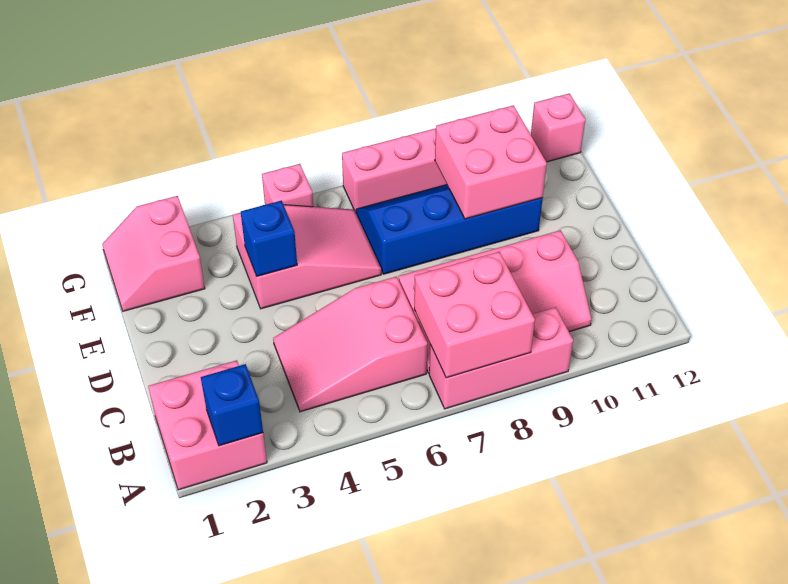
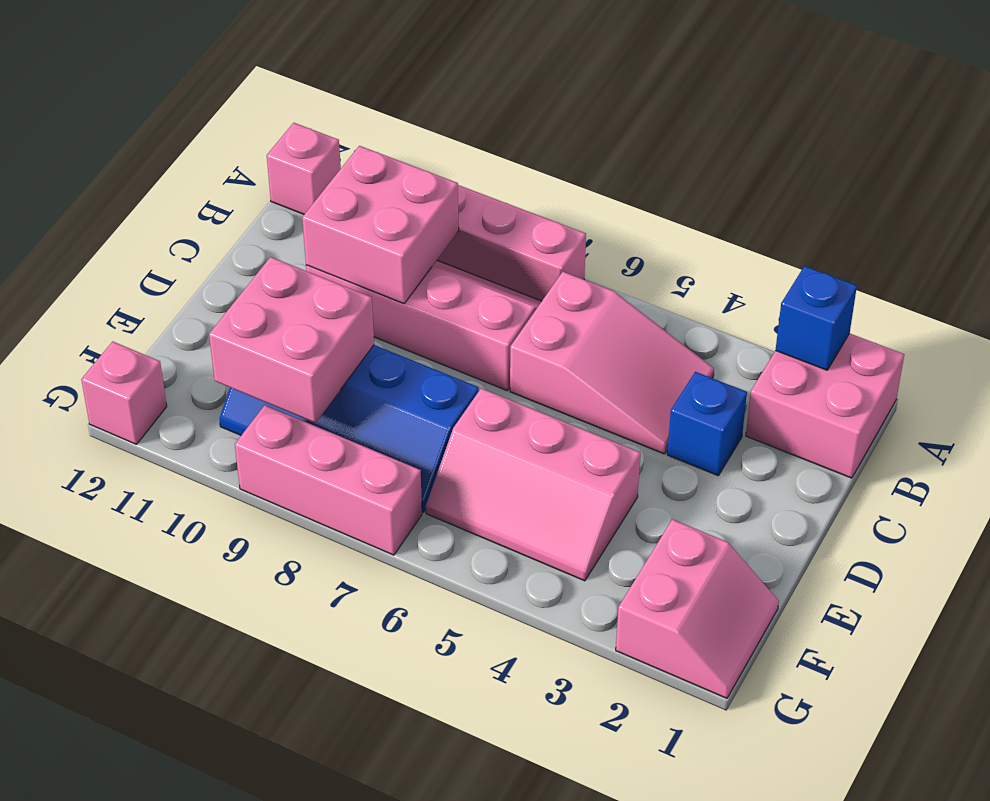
pink brick A7:B8 level 2 -> pink brick B9:C10 level 2
pink slope E4:F6 level 1 top 4 -> pink slope E4:F6 level 1 top E
blue brick E4 level 2 -> blue brick C3 level 1
pink brick G5 level 1 -> pink brick A12 level 1

